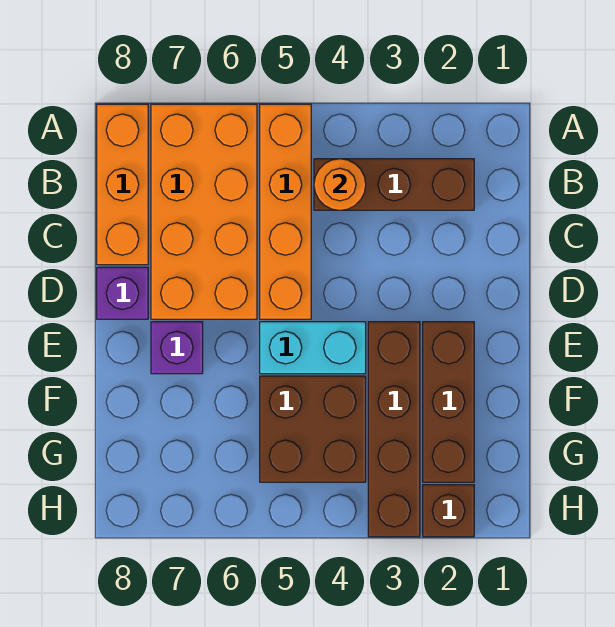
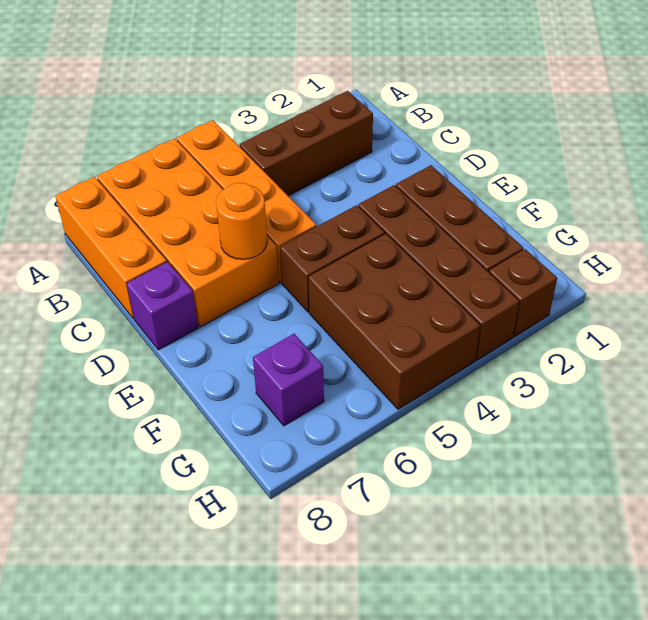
orange round brick B4 level 2 -> orange round brick D6 level 2
cyan brick E4:E5 level 1 -> brown brick E4:E5 level 1
purple brick E7 level 1 -> purple brick G7 level 1
brown brick F4:G5 level 1 -> brown brick F4:H5 level 1

